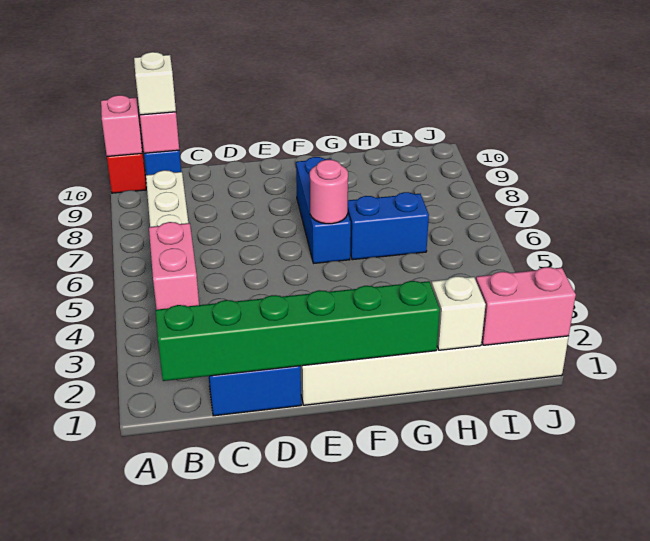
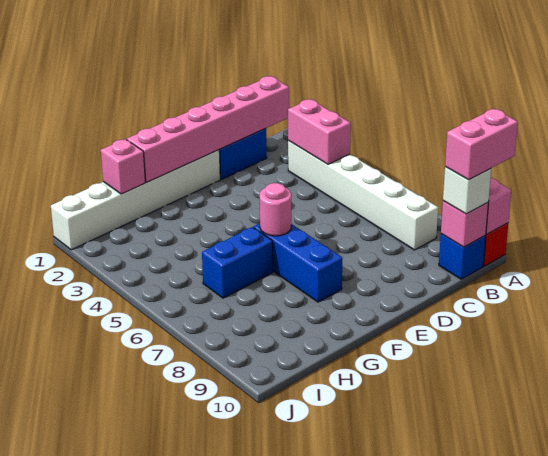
green brick B1:G1 level 2 -> pink brick B1:G1 level 2
white brick H1 level 2 -> pink brick H1 level 2
pink brick I1:J1 level 2 -> pink brick A10:B10 level 4

